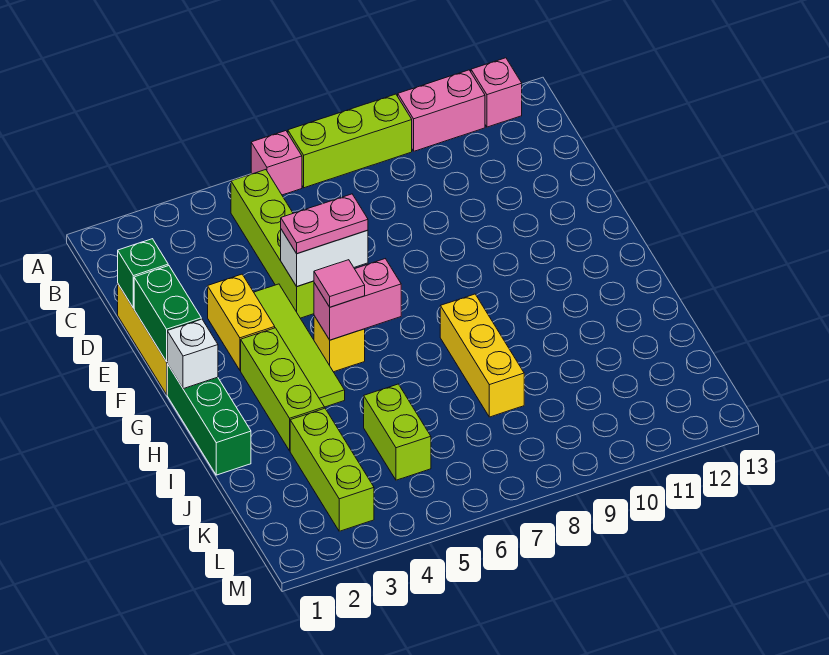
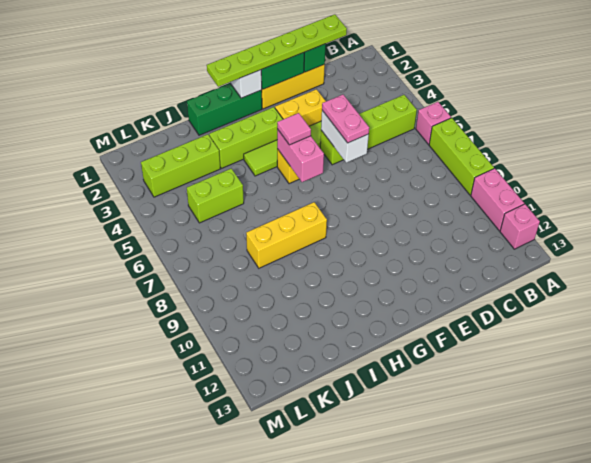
none -> lime plate C1:H1 level 3

